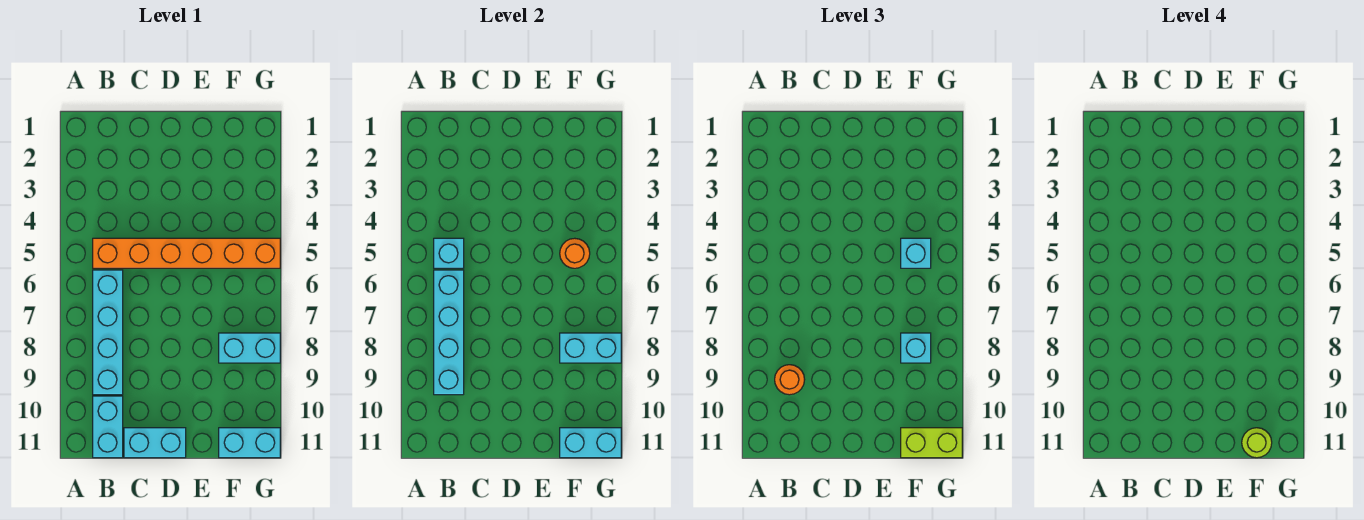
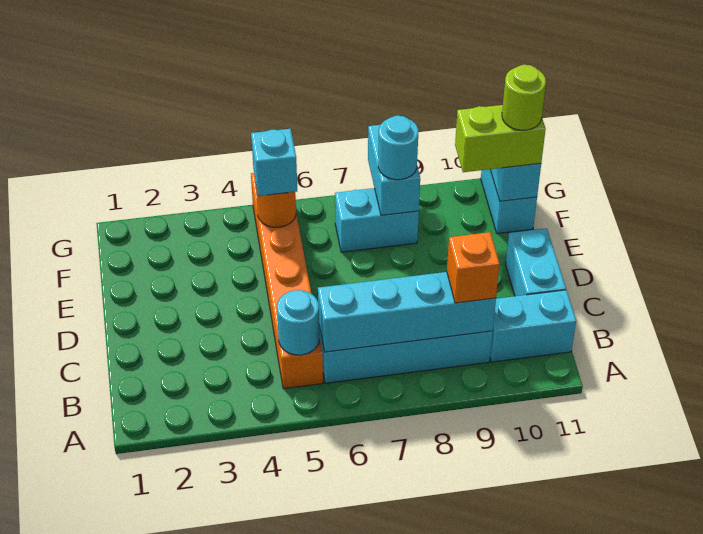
cyan brick B5 level 2 -> cyan round brick B5 level 2
orange round brick B9 level 3 -> orange brick B9 level 3
cyan brick F8:G8 level 1 -> cyan brick F7:F8 level 1
cyan brick F8 level 3 -> cyan round brick F8 level 3
lime brick F11:G11 level 3 -> lime brick F10:F11 level 3

